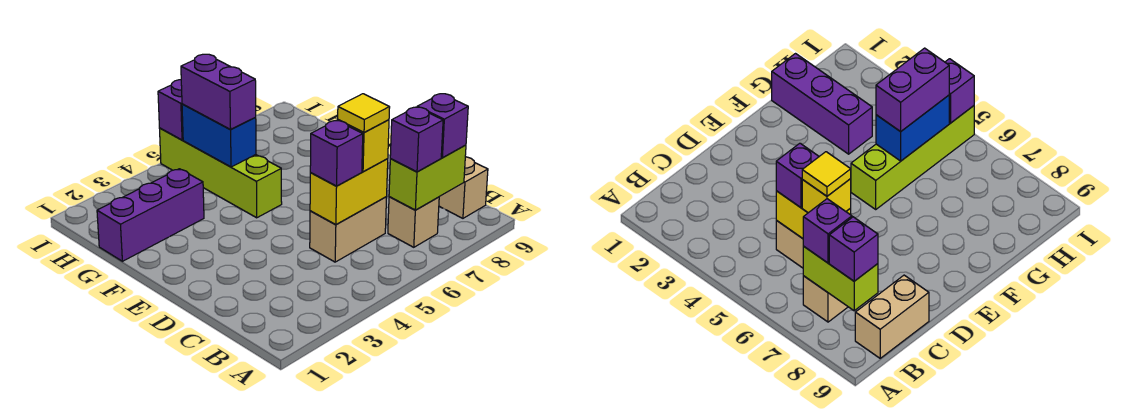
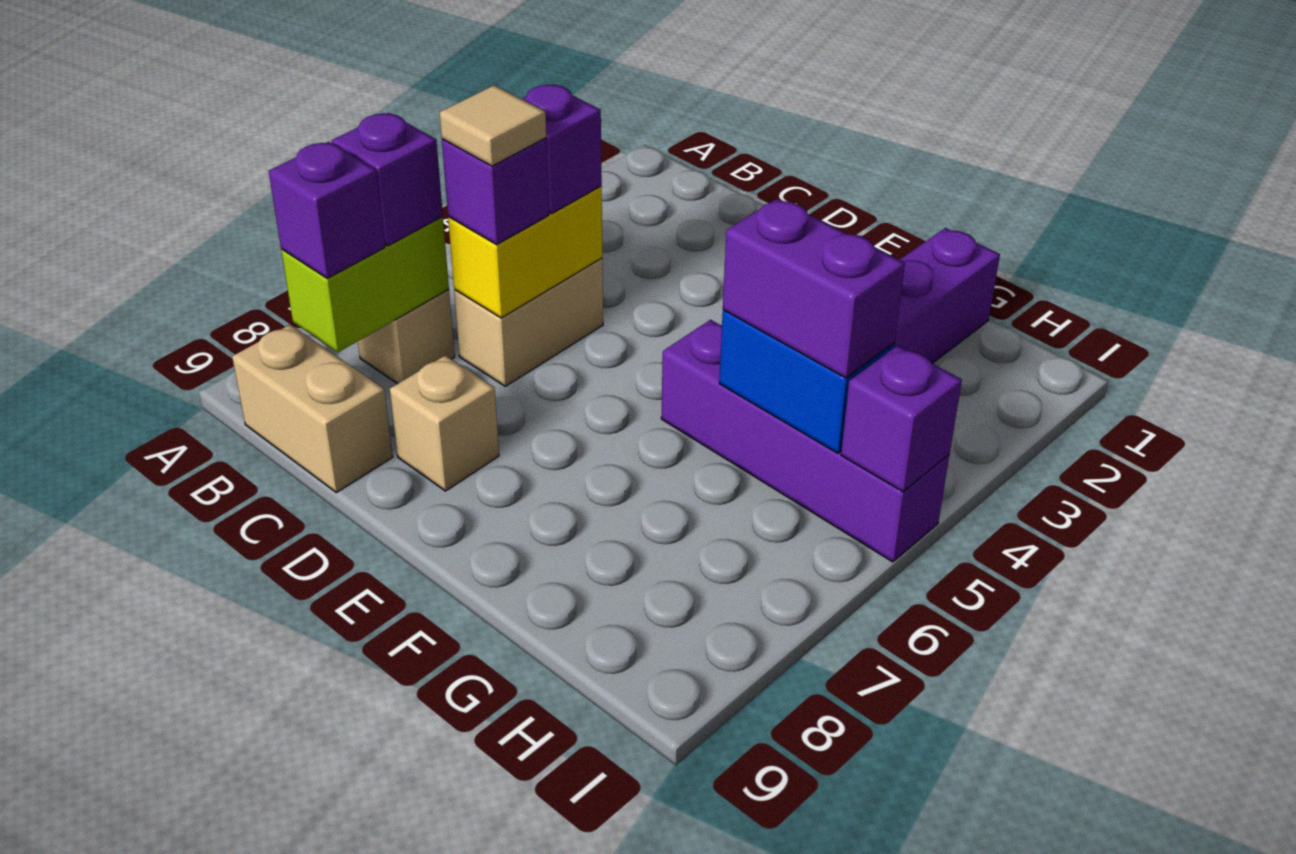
yellow brick C6 level 3 -> purple brick C6 level 3
yellow tile C6 level 4 -> tan tile C6 level 4
none -> tan brick D8 level 1
lime brick F5:I5 level 1 -> purple brick F5:I5 level 1

